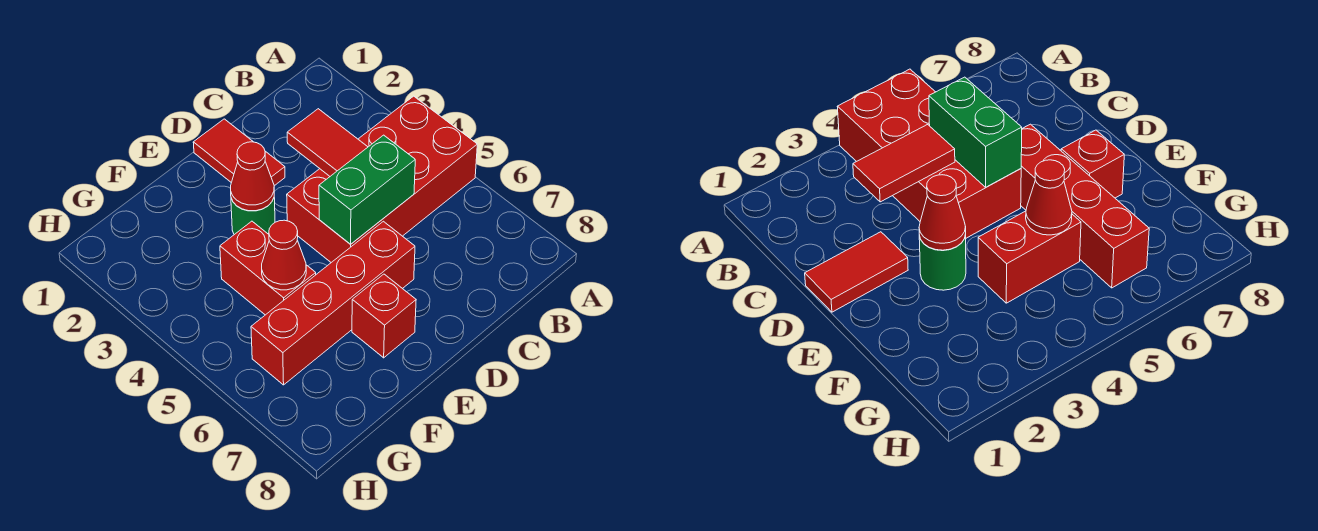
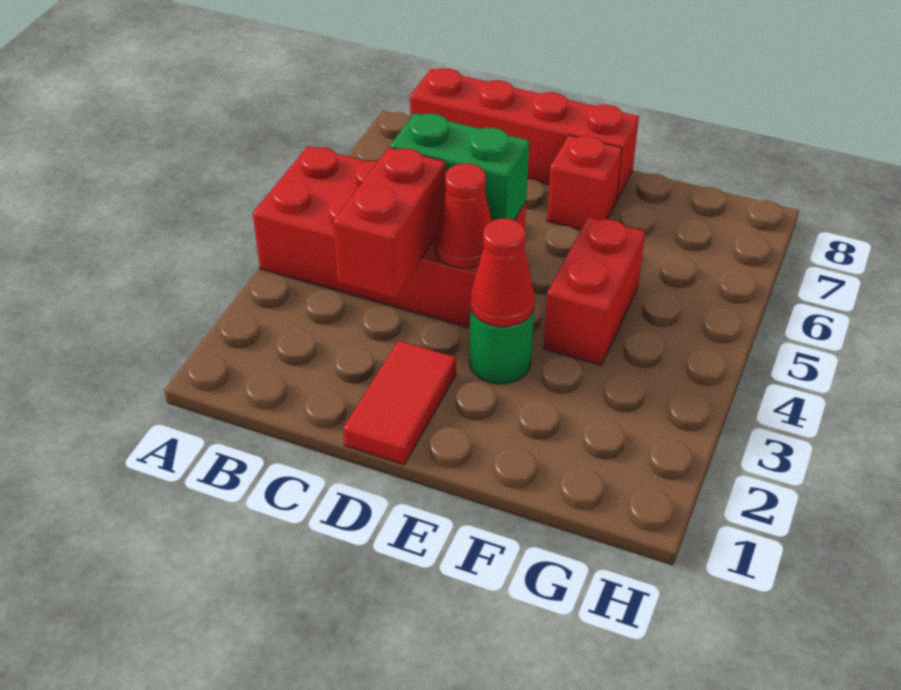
red tile C3:C4 level 2 -> red brick C3:C4 level 2
red brick D6:G6 level 1 -> red brick B8:E8 level 1
red cone F5 level 2 -> red cone D4 level 2

